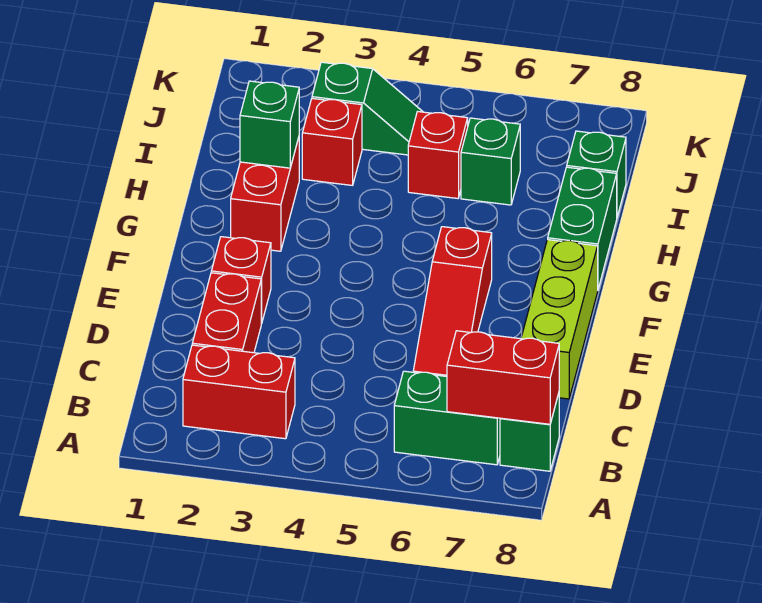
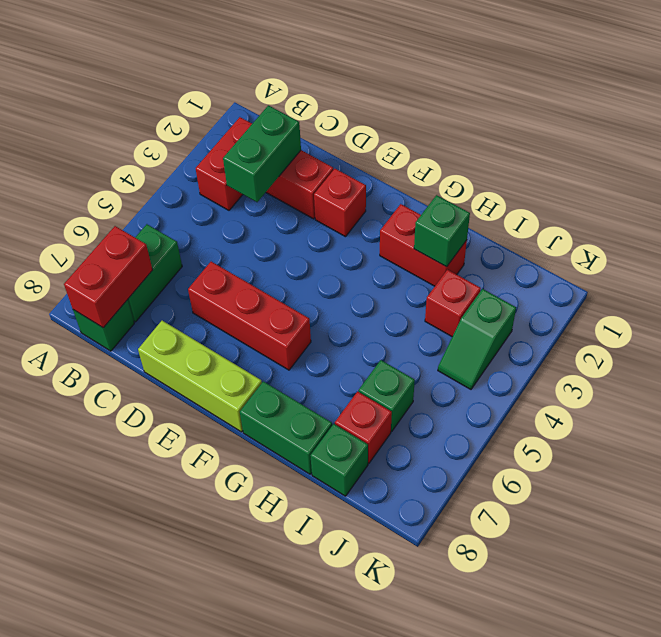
none -> green brick C2:C3 level 2
red slope D6:F6 level 1 top F -> red brick D6:F6 level 1
red brick I5 level 1 -> red brick I7 level 1

